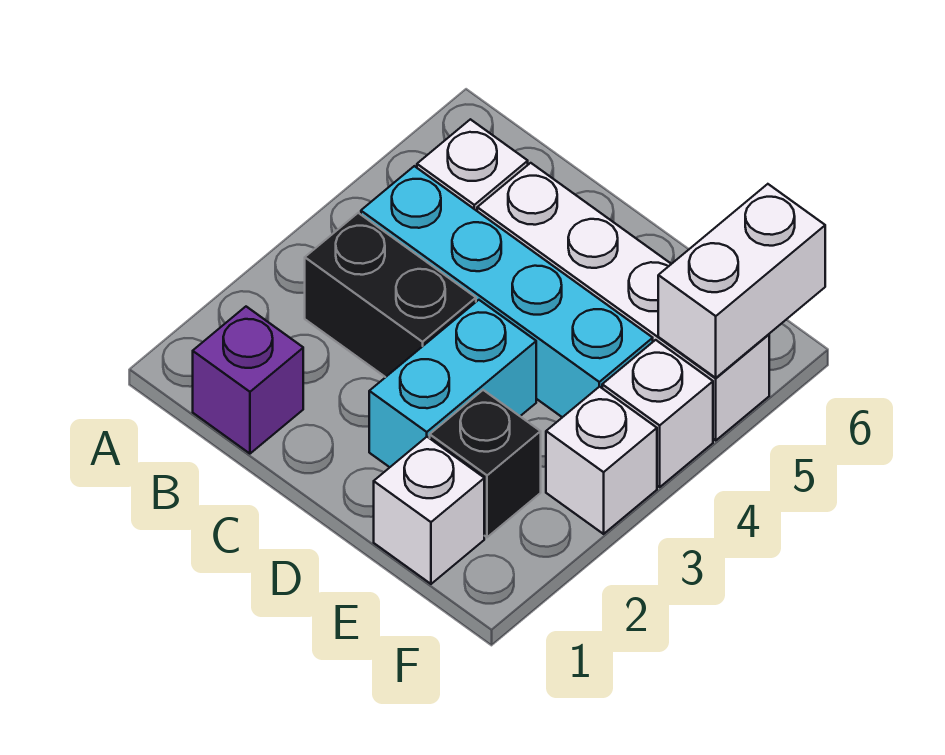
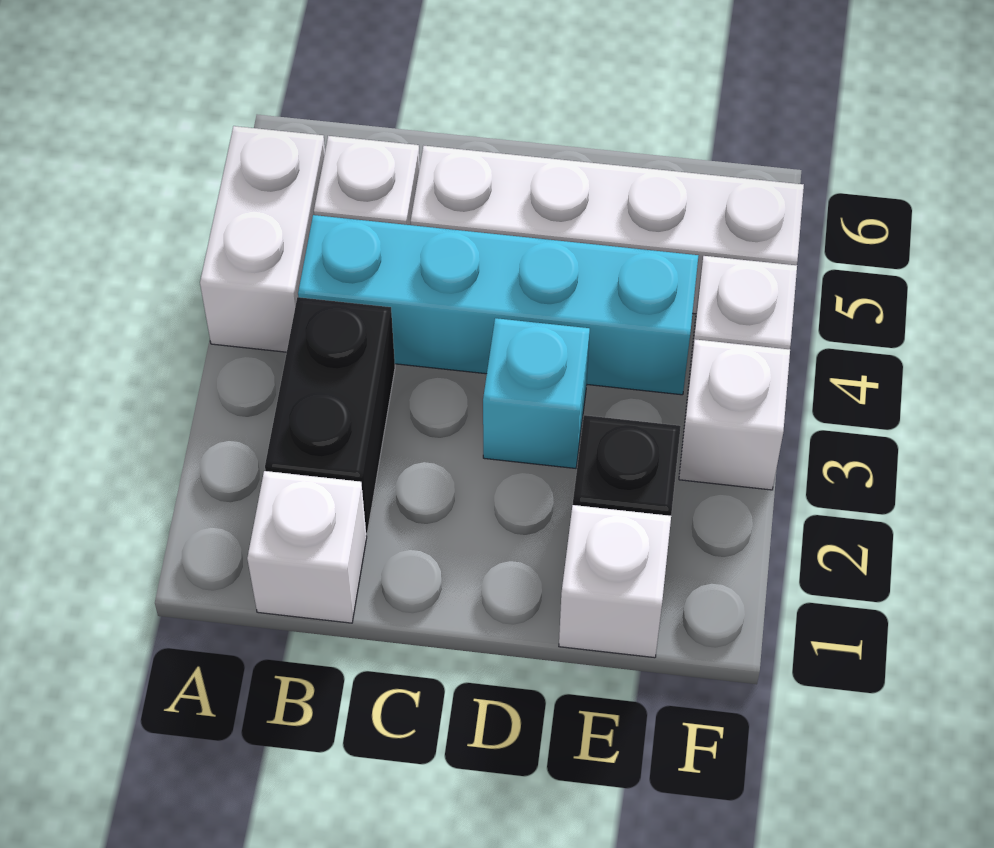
purple brick B1 level 1 -> white brick B1 level 1
black brick B3:C3 level 1 -> black brick B2:B3 level 1
cyan brick D2:D3 level 1 -> cyan brick D3 level 1
white brick F5:F6 level 2 -> white brick A4:A5 level 1

